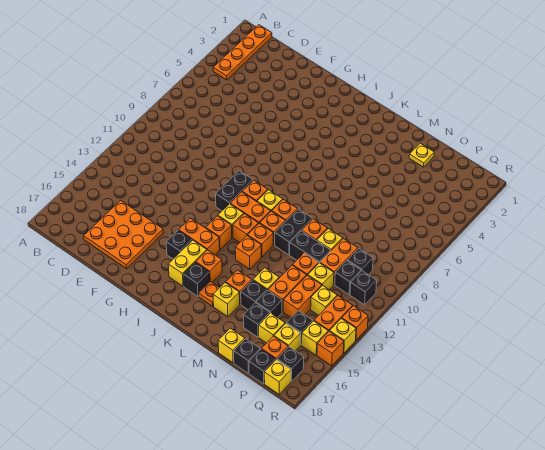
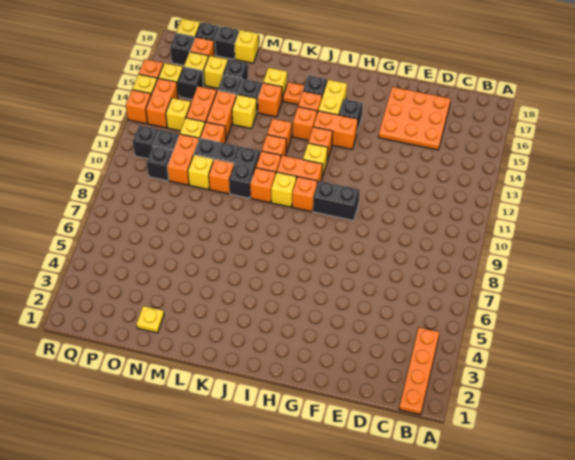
black brick H10:H11 level 1 -> black brick G10:H10 level 1
orange brick J12 level 1 -> orange brick J14 level 1

